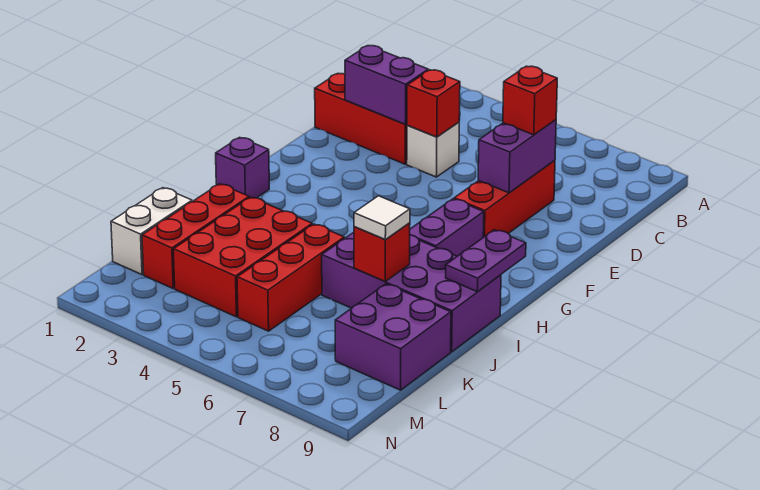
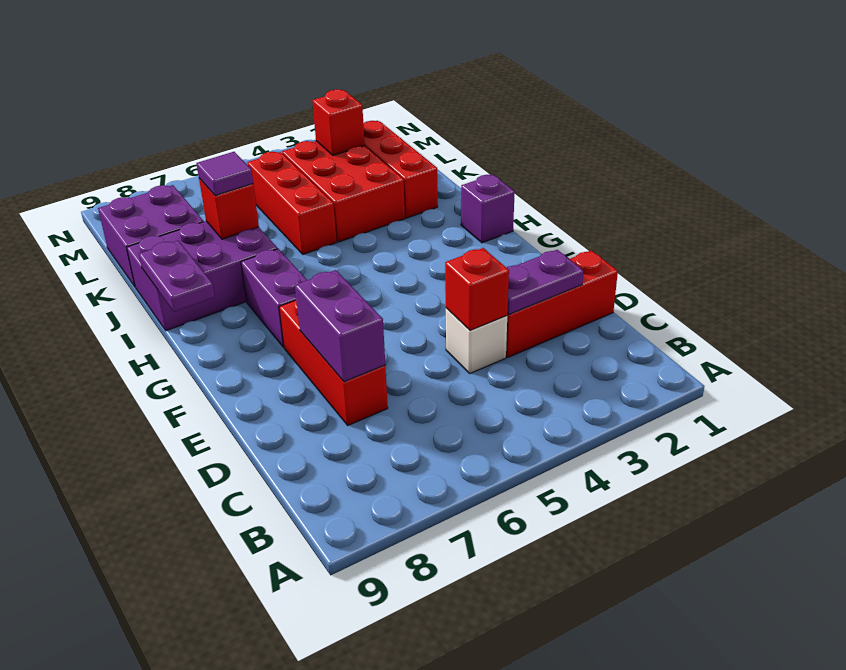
purple brick D2:D3 level 2 -> purple plate D2:D3 level 2
red brick D7 level 3 -> red brick L3 level 2
purple brick I6:J9 level 1 -> purple brick I7:J9 level 1
white tile J7 level 3 -> purple tile J7 level 3
white brick K1:L1 level 1 -> none

